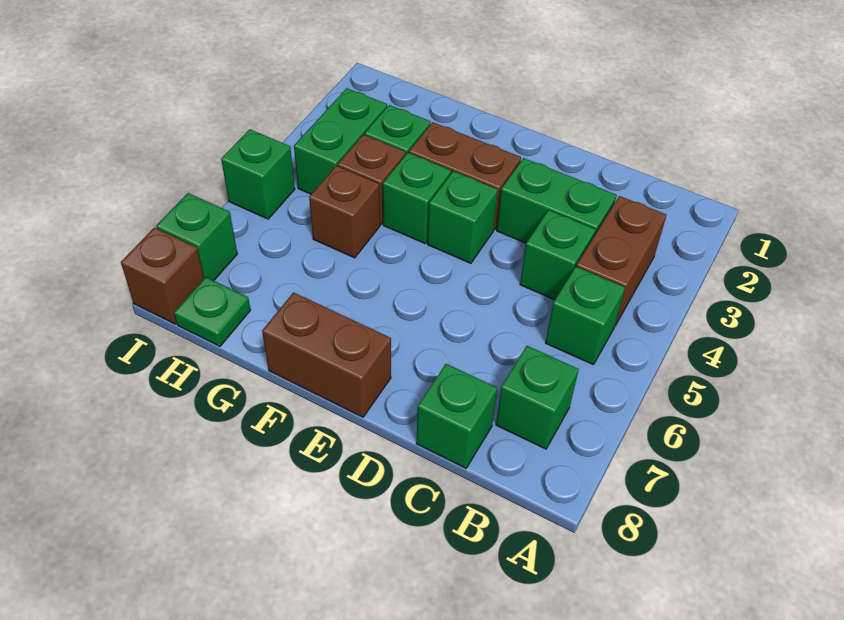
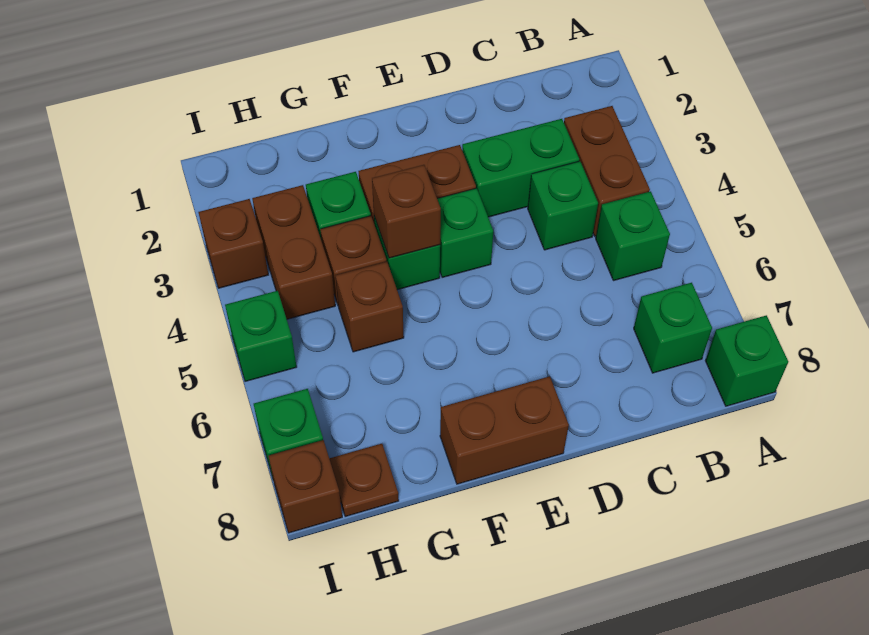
green brick C8 level 1 -> green brick A8 level 1
none -> brown brick F4 level 2
green brick H3:H4 level 1 -> brown brick H3:H4 level 1
green plate H8 level 1 -> brown plate H8 level 1
none -> brown brick I3 level 1

